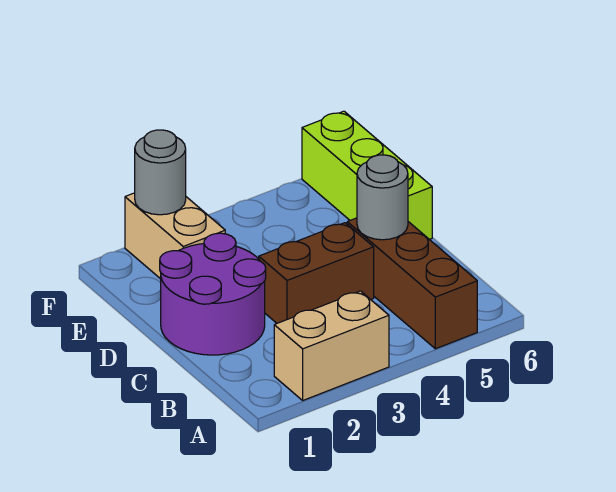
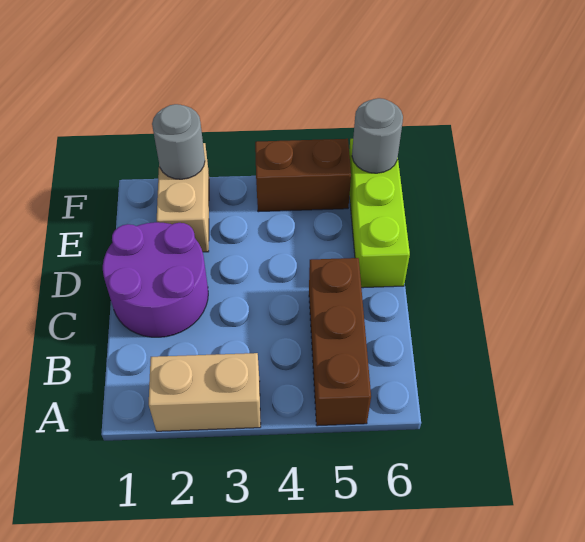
brown brick C3:C4 level 1 -> brown brick F4:F5 level 1
grey round brick C5 level 2 -> grey round brick F6 level 2

